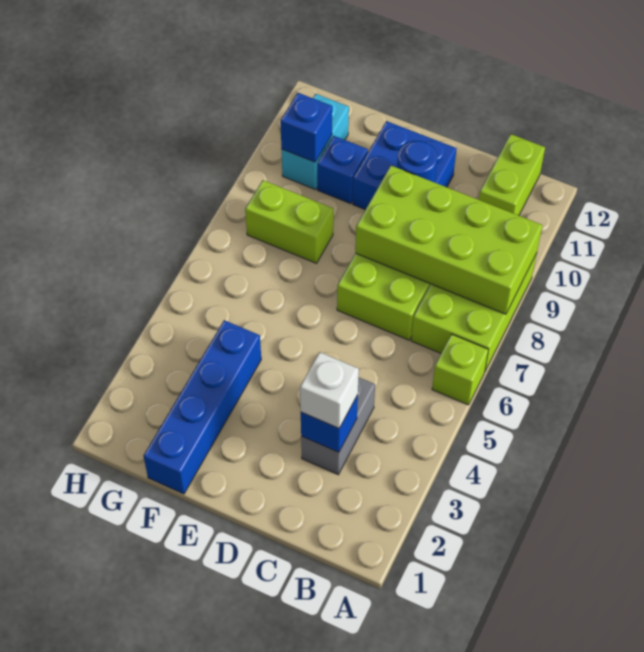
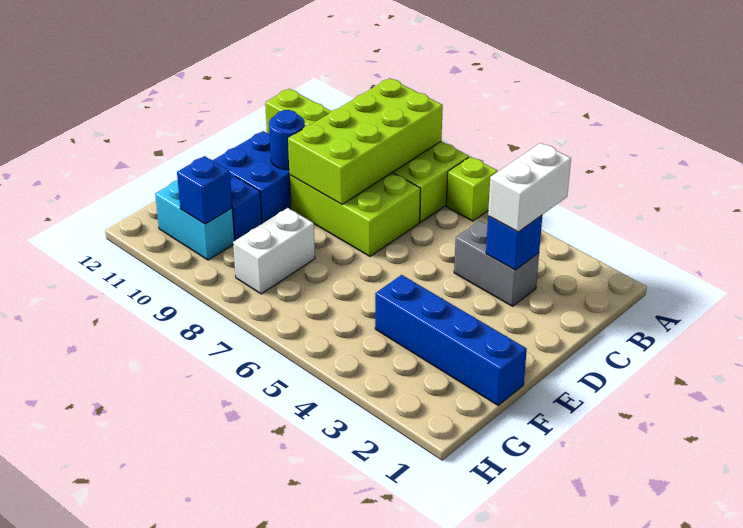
white brick C3 level 3 -> white brick B3:C3 level 3
lime brick F8:G8 level 1 -> white brick F8:G8 level 1

